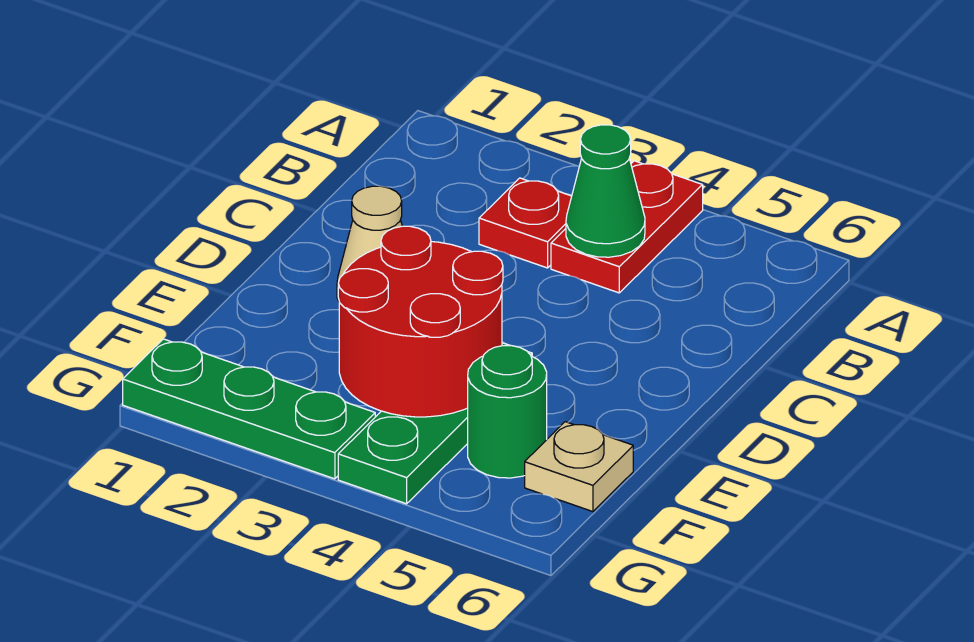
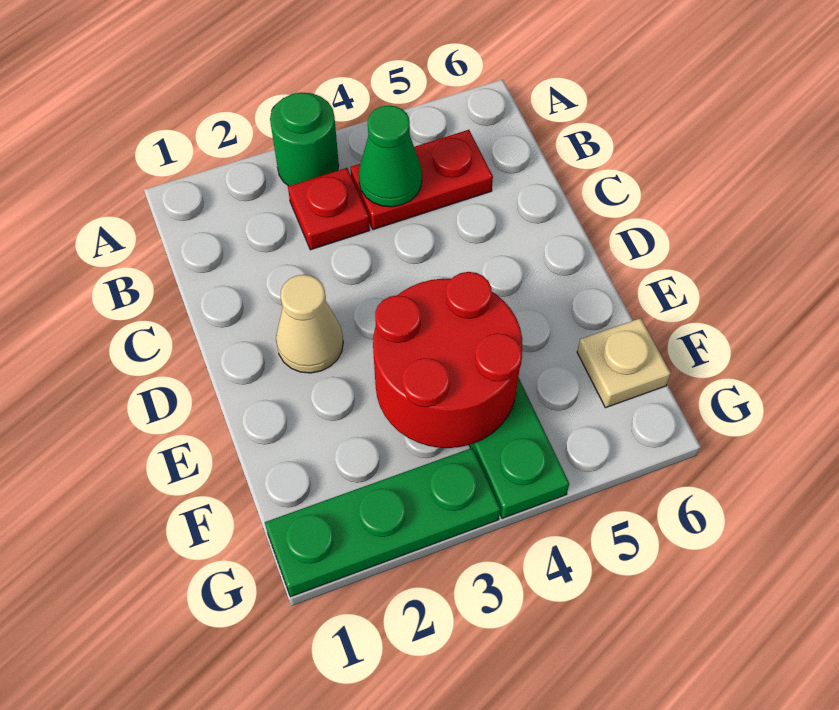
red plate A4:B4 level 1 -> red plate B4:B5 level 1
green round brick F5 level 1 -> green round brick A3 level 1

